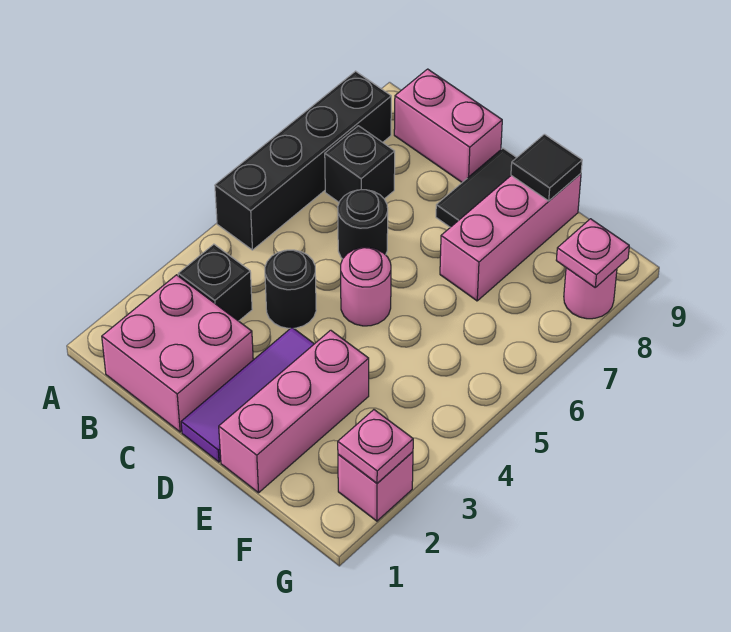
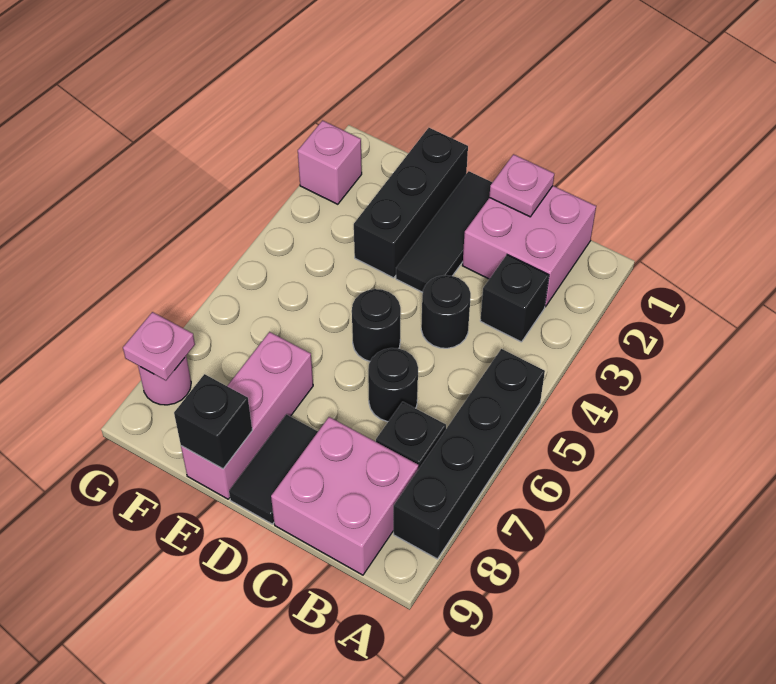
pink brick B9:C9 level 1 -> pink brick B8:C9 level 1
purple tile D1:D3 level 1 -> black tile D1:D3 level 1
pink round brick D5 level 1 -> black round brick D5 level 1
pink brick E1:E3 level 1 -> black brick E1:E3 level 1
black tile E9 level 2 -> black brick E9 level 2
pink plate G2 level 2 -> pink plate C1 level 2

